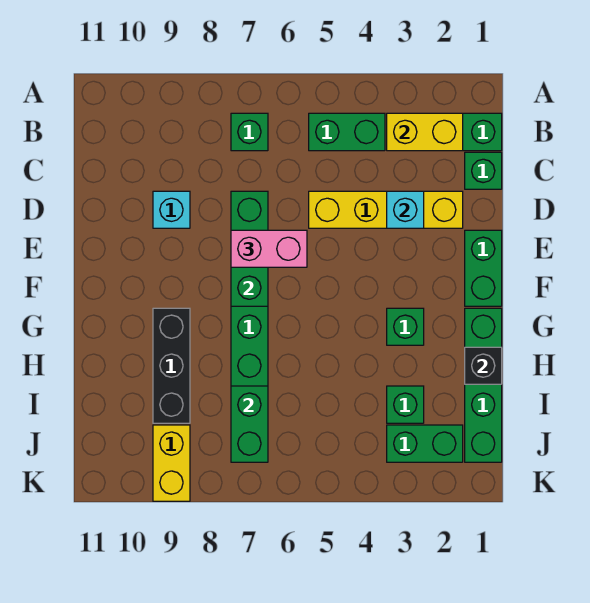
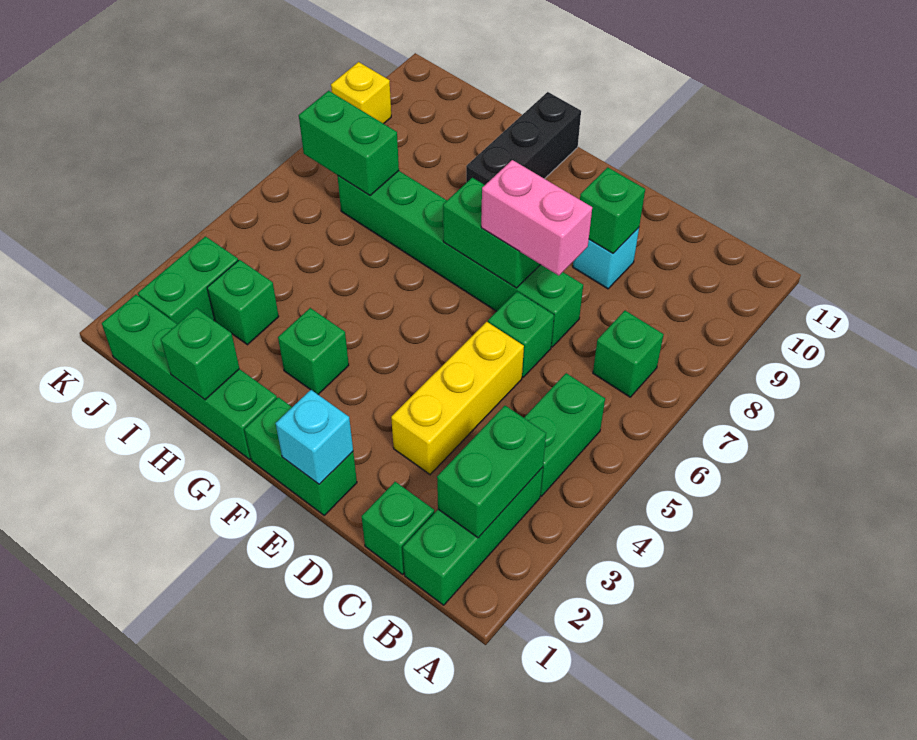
yellow brick B2:B3 level 2 -> green brick B2:B3 level 2
yellow brick D2:D5 level 1 -> yellow brick D3:D5 level 1
cyan brick D3 level 2 -> cyan brick E1 level 2
none -> green brick D6 level 1
none -> green brick D9 level 2
pink brick E6:E7 level 3 -> pink brick D7:E7 level 3
black brick G9:I9 level 1 -> black brick G9:G11 level 1
black brick H1 level 2 -> green brick H1 level 2
yellow brick J9:K9 level 1 -> yellow brick K9 level 1

